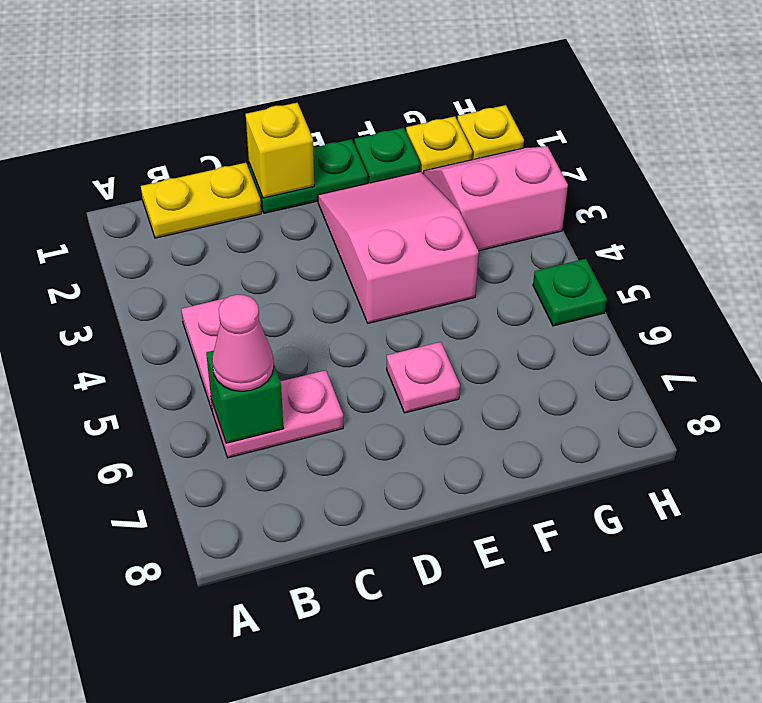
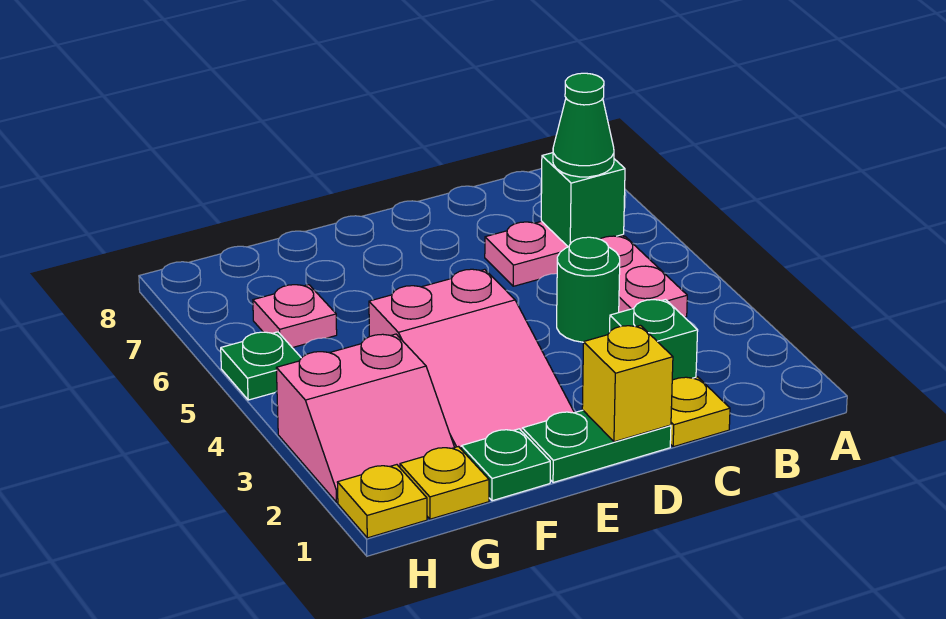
yellow plate B1:C1 level 1 -> yellow plate C1 level 1
pink cone B6 level 3 -> green cone B6 level 3
none -> green brick C2 level 1
none -> green round brick C4 level 1
pink plate E6 level 1 -> pink plate G6 level 1

